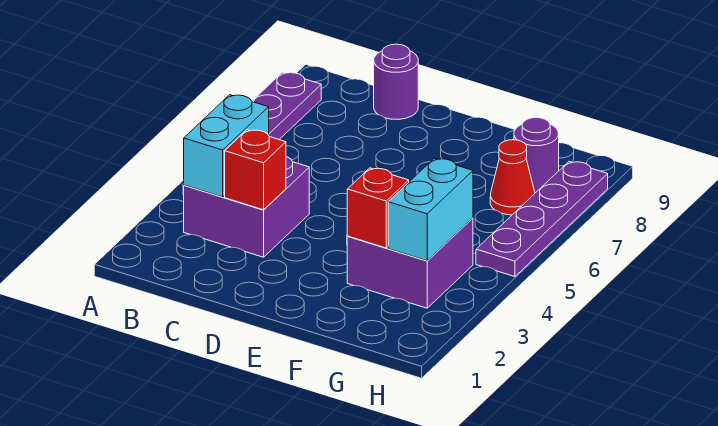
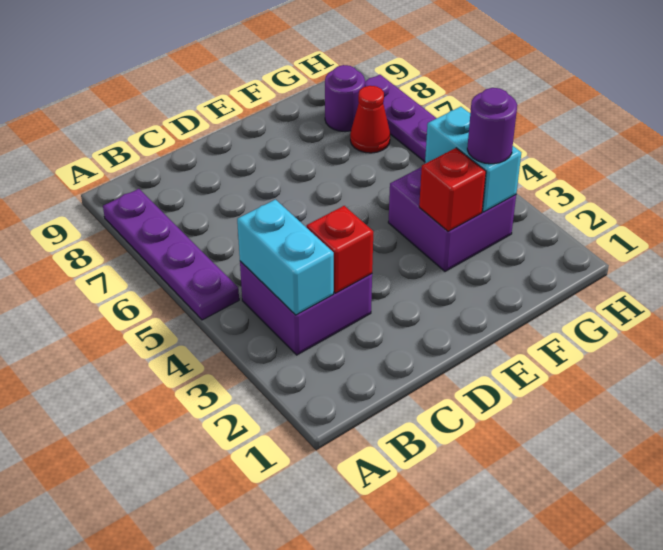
purple round brick C9 level 1 -> purple round brick G3 level 3

